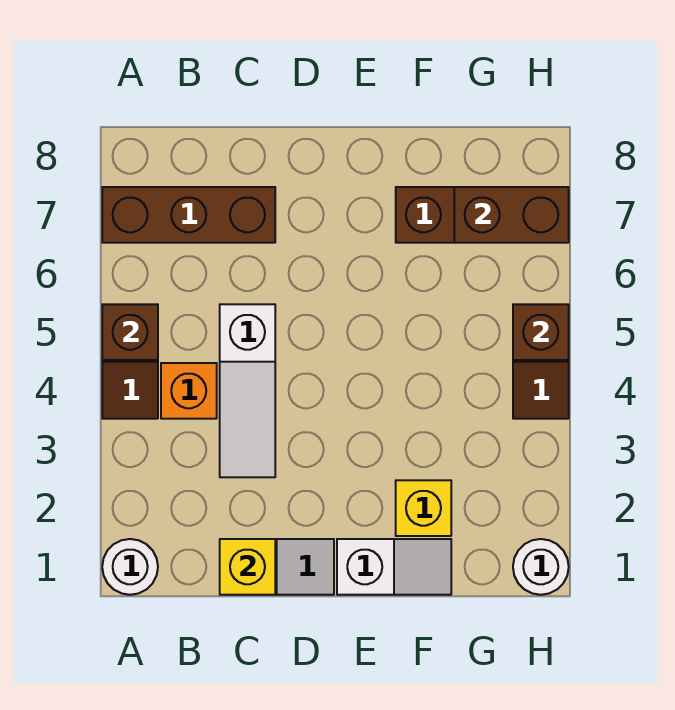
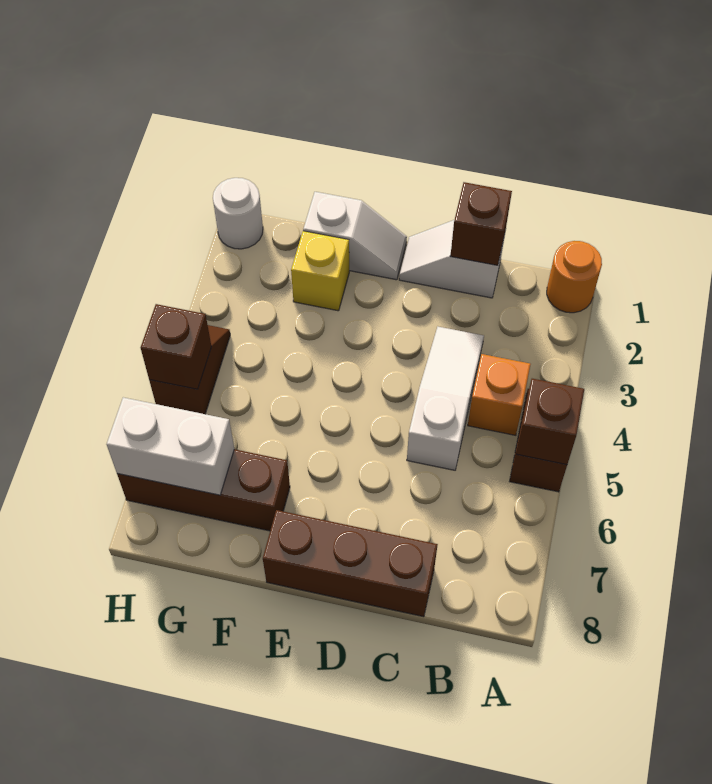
white round brick A1 level 1 -> orange round brick A1 level 1
brown brick A7:C7 level 1 -> brown brick C8:E8 level 1
yellow brick C1 level 2 -> brown brick C1 level 2
white slope E1:F1 level 1 top E -> white slope E1:F1 level 1 top F
brown brick G7:H7 level 2 -> white brick G7:H7 level 2

